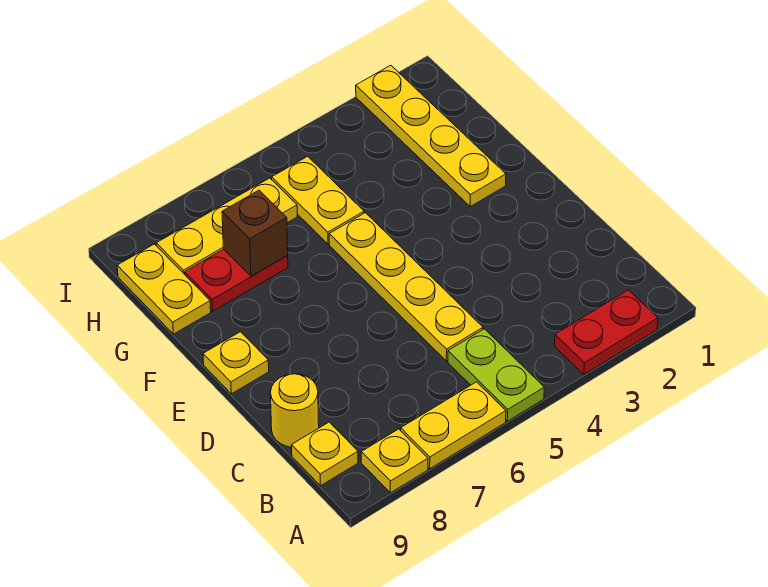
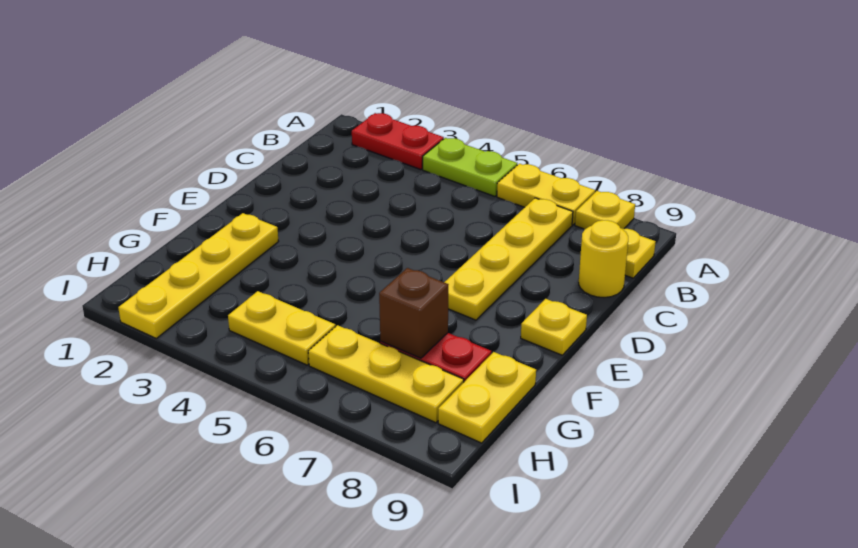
lime plate A5:B5 level 1 -> lime plate A4:A5 level 1
yellow plate C5:F5 level 1 -> yellow plate B7:E7 level 1
yellow plate G5:H5 level 1 -> yellow plate H4:H5 level 1

